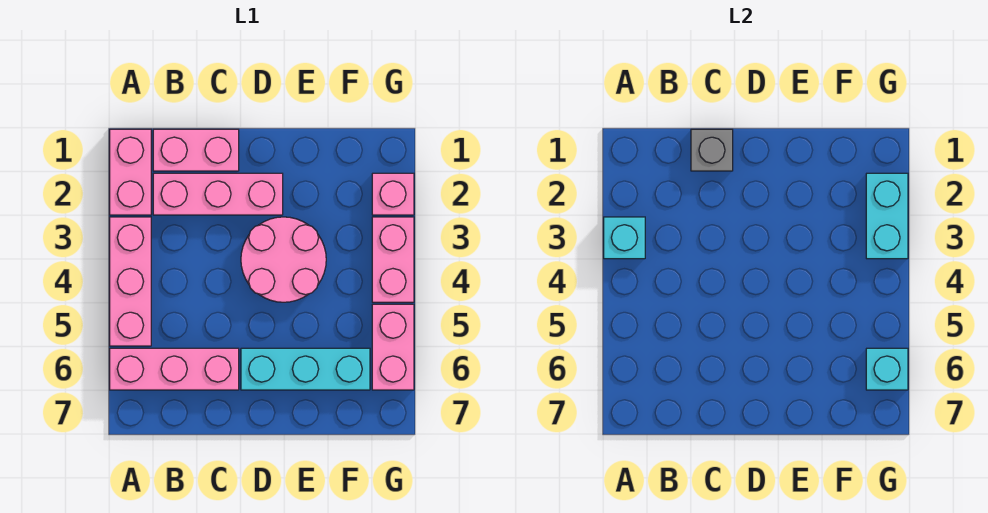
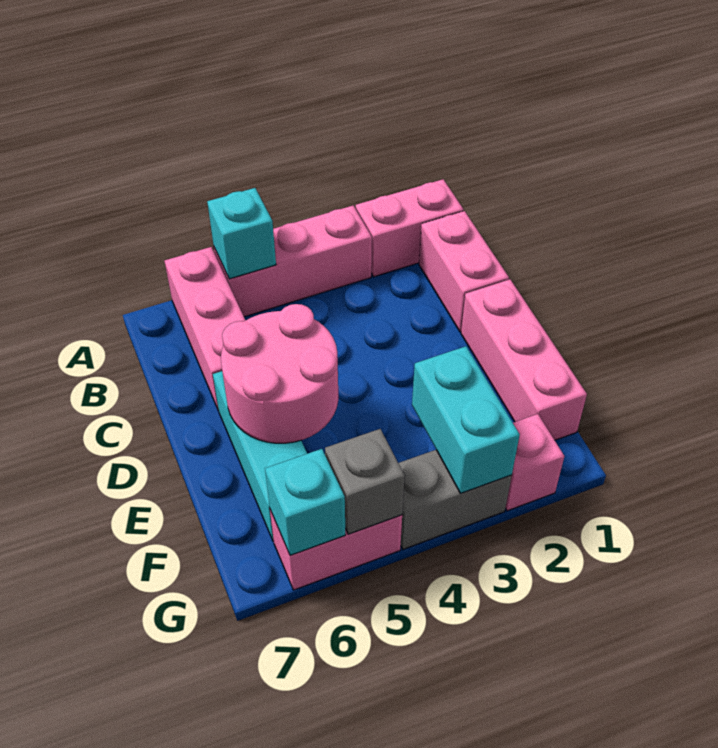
cyan brick A3 level 2 -> cyan brick A5 level 2
pink brick B2:D2 level 1 -> pink brick D1:F1 level 1
grey brick C1 level 2 -> grey brick G5 level 2
pink round brick D3:E4 level 1 -> pink round brick D5:E6 level 2
cyan brick G2:G3 level 2 -> cyan brick F3:G3 level 2
pink brick G3:G4 level 1 -> grey brick G3:G4 level 1

